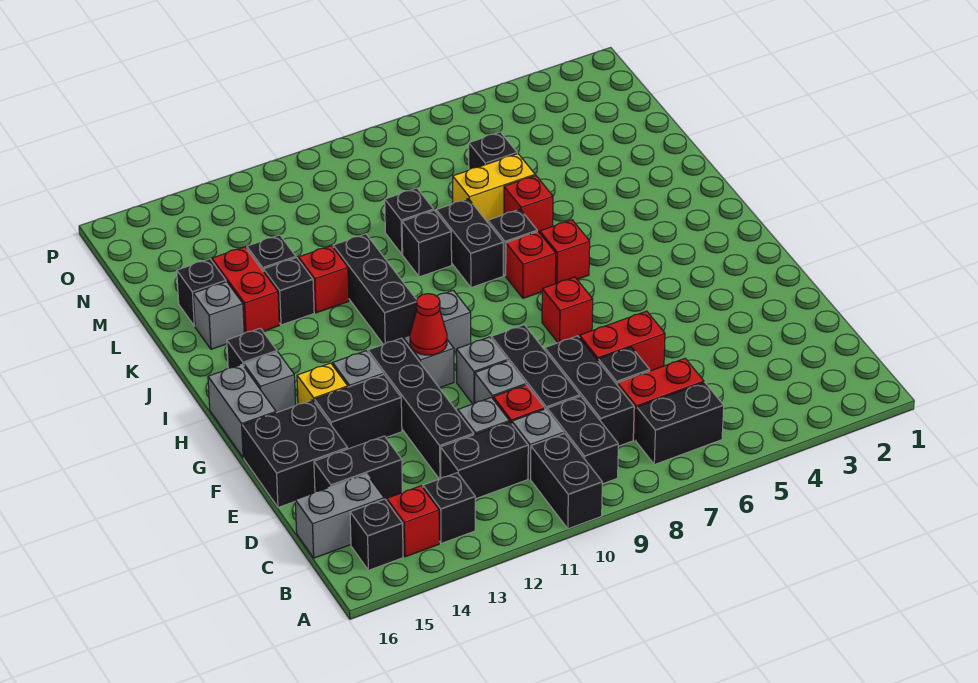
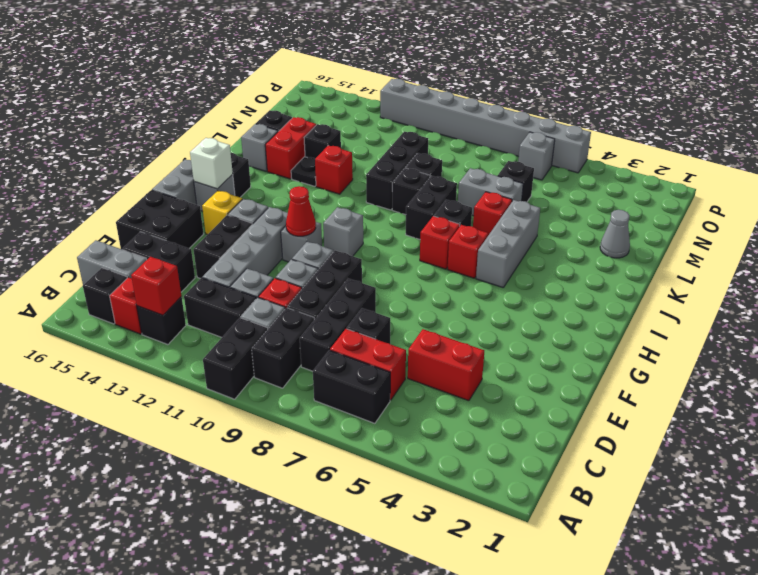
black brick D12:G12 level 1 -> grey brick D12:G12 level 1
red brick E6:E7 level 1 -> red brick D4:D5 level 1
black brick F13:F14 level 1 -> black brick E13:F13 level 1
red brick G7 level 1 -> red brick B13 level 2
none -> white brick H15 level 2
none -> grey brick I5:K5 level 1
black brick I11:K11 level 1 -> black brick K10:M10 level 1
black brick K13 level 1 -> black plate K13 level 1
none -> grey cone L2 level 1
yellow brick L6:L7 level 1 -> grey brick L6:L7 level 1
none -> grey brick O6 level 1
none -> grey brick P5:P12 level 1

